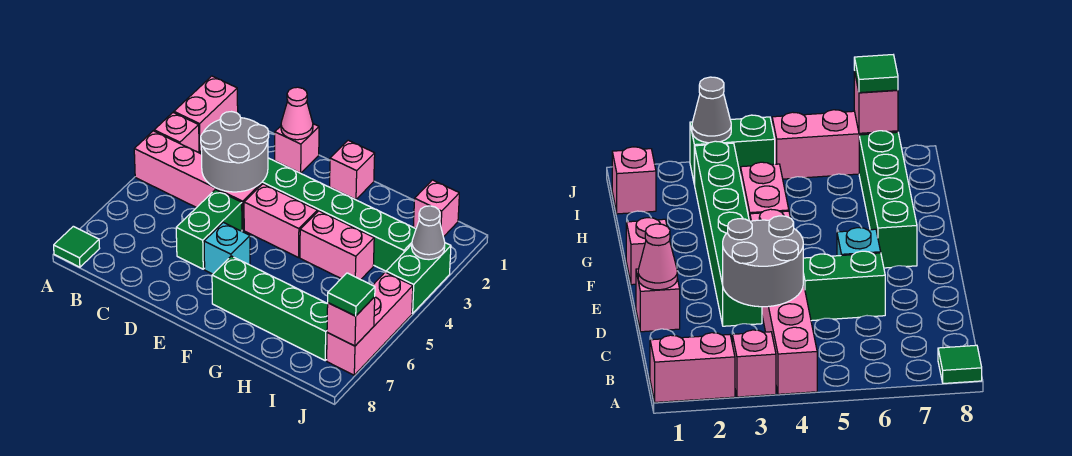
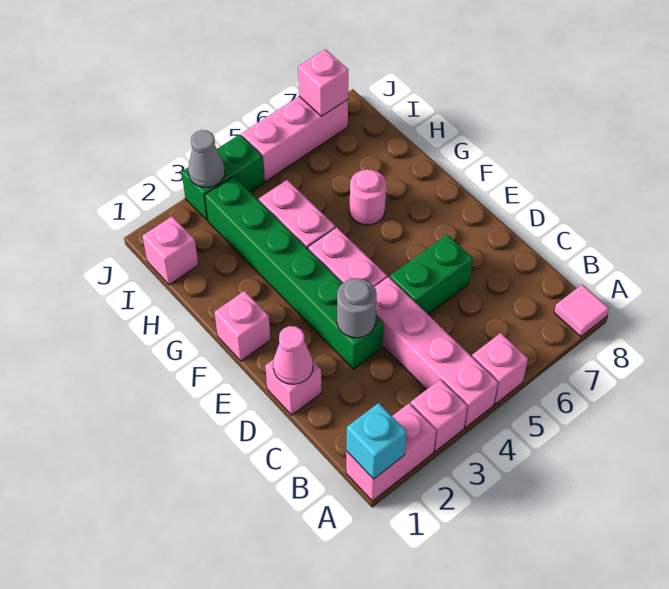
none -> pink brick A5 level 1
green tile A8 level 1 -> pink tile A8 level 1
grey round brick C3:D4 level 2 -> grey round brick D3 level 2
cyan brick E6 level 1 -> cyan brick A1 level 2
green brick F7:I7 level 1 -> none
none -> pink round brick G6 level 1
green tile J7 level 3 -> none

